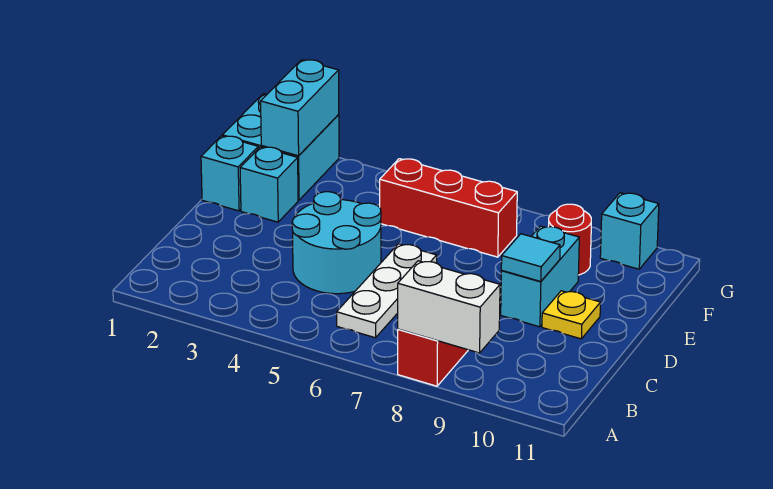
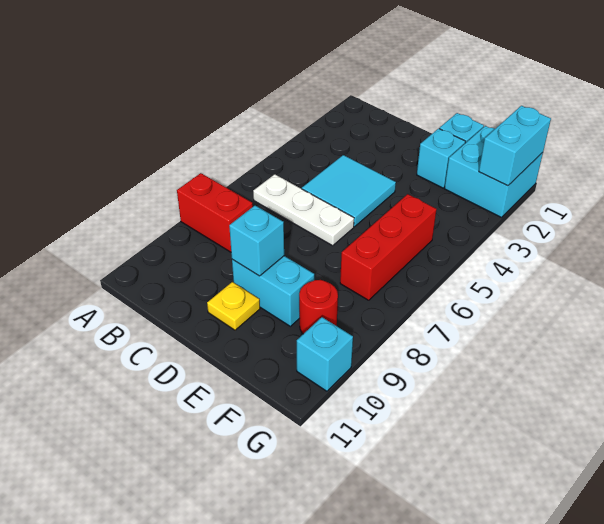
white brick A8:A9 level 2 -> none
cyan round brick C4:D5 level 1 -> cyan tile C4:D5 level 1
cyan tile D9 level 2 -> cyan brick D9 level 2
cyan brick F2:G2 level 2 -> cyan brick G1:G2 level 2

